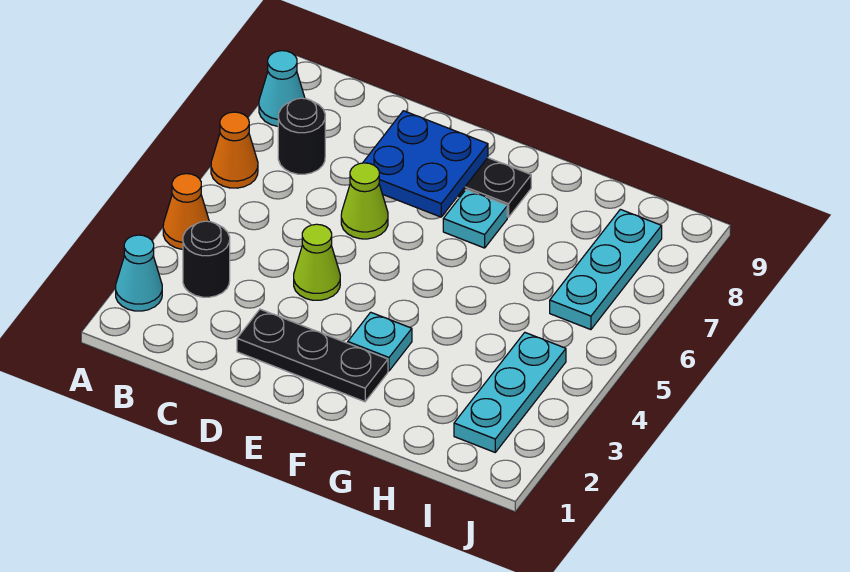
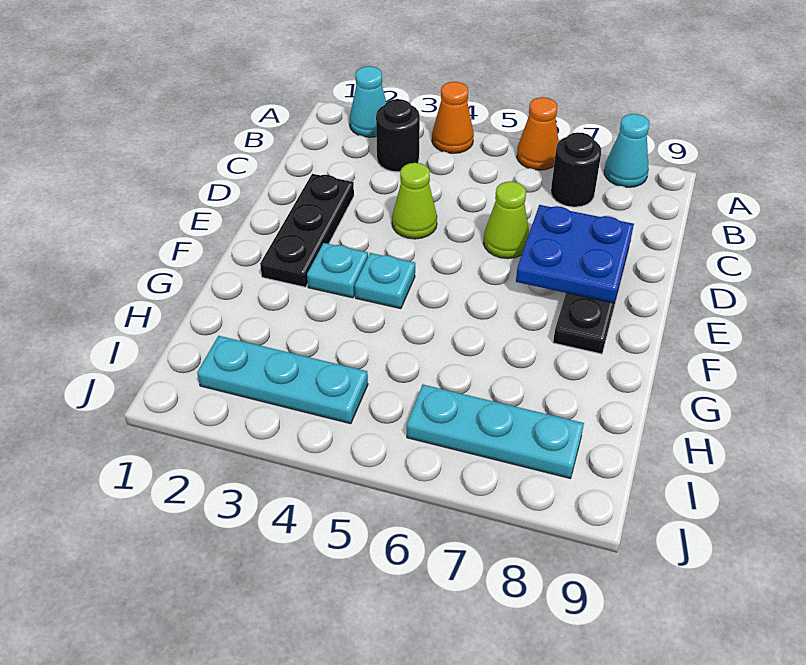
cyan plate F7 level 1 -> cyan plate F4 level 1

